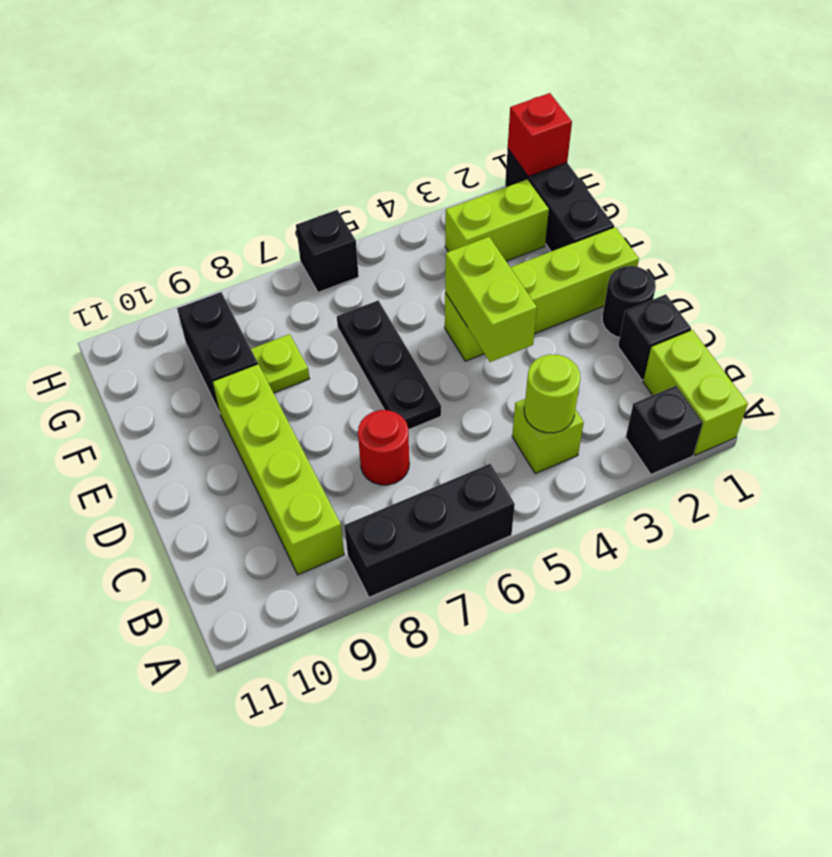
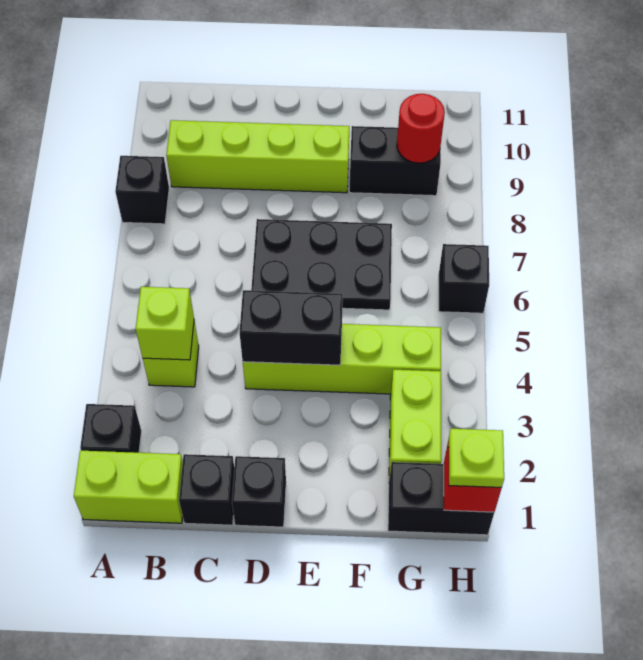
black brick A6:A8 level 1 -> black brick A8 level 1
lime round brick B4 level 2 -> lime brick B4 level 2
red round brick C7 level 1 -> red round brick G9 level 2
black round brick D1 level 1 -> black brick D1 level 1
lime brick D4:E4 level 2 -> black brick D4:E4 level 2
black plate D6:F6 level 1 -> black plate D6:F7 level 1
lime brick E1:E4 level 1 -> lime brick D4:G4 level 1
black brick F1:H1 level 1 -> black brick G1:H1 level 1
lime plate F8 level 1 -> lime plate H1 level 3

